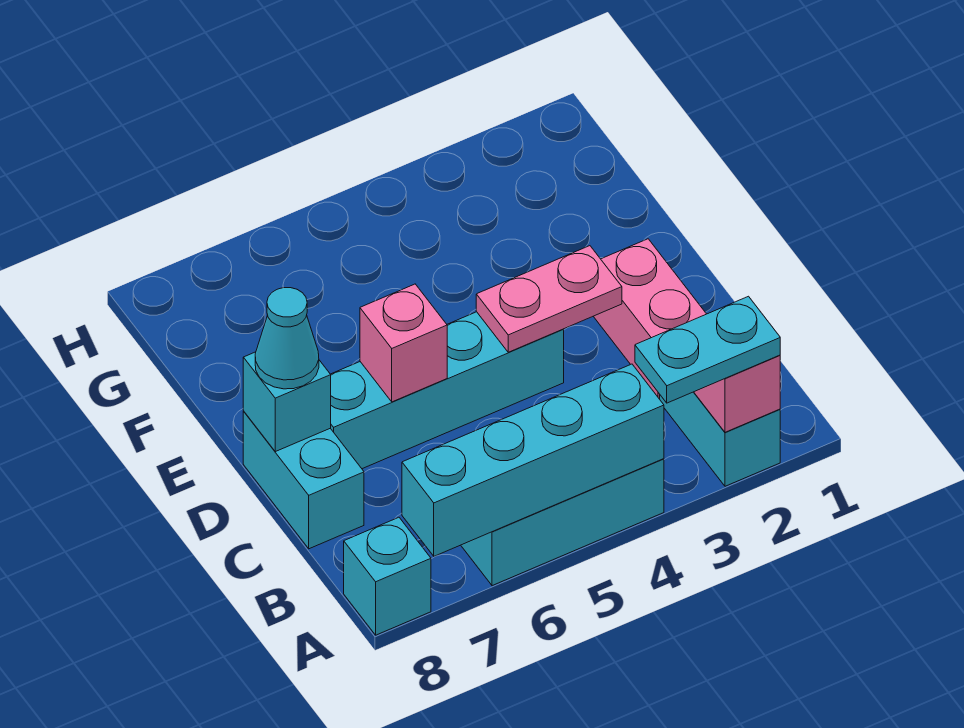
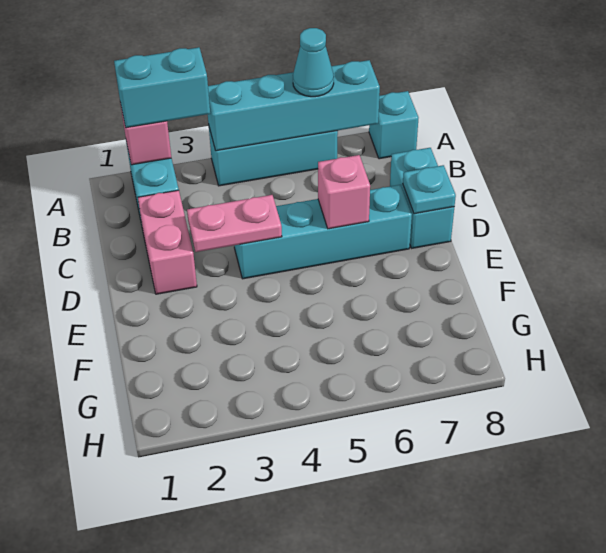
cyan plate A2:A3 level 3 -> cyan brick A2:A3 level 3
cyan brick D8 level 2 -> cyan plate D8 level 2
cyan cone D8 level 3 -> cyan cone A6 level 3

